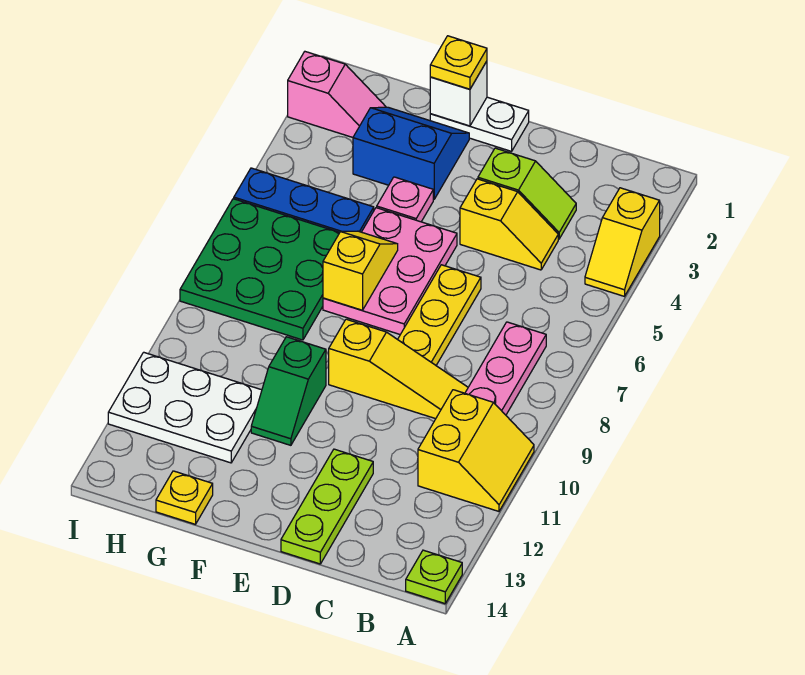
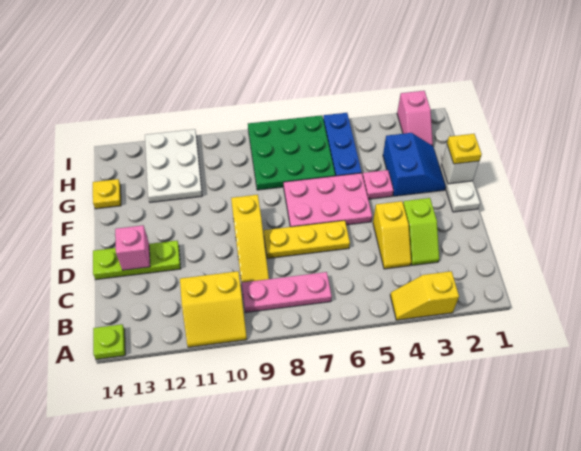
none -> pink brick D13 level 2
yellow slope F6:F7 level 2 top 7 -> none
green slope F10:F11 level 1 top 10 -> none

